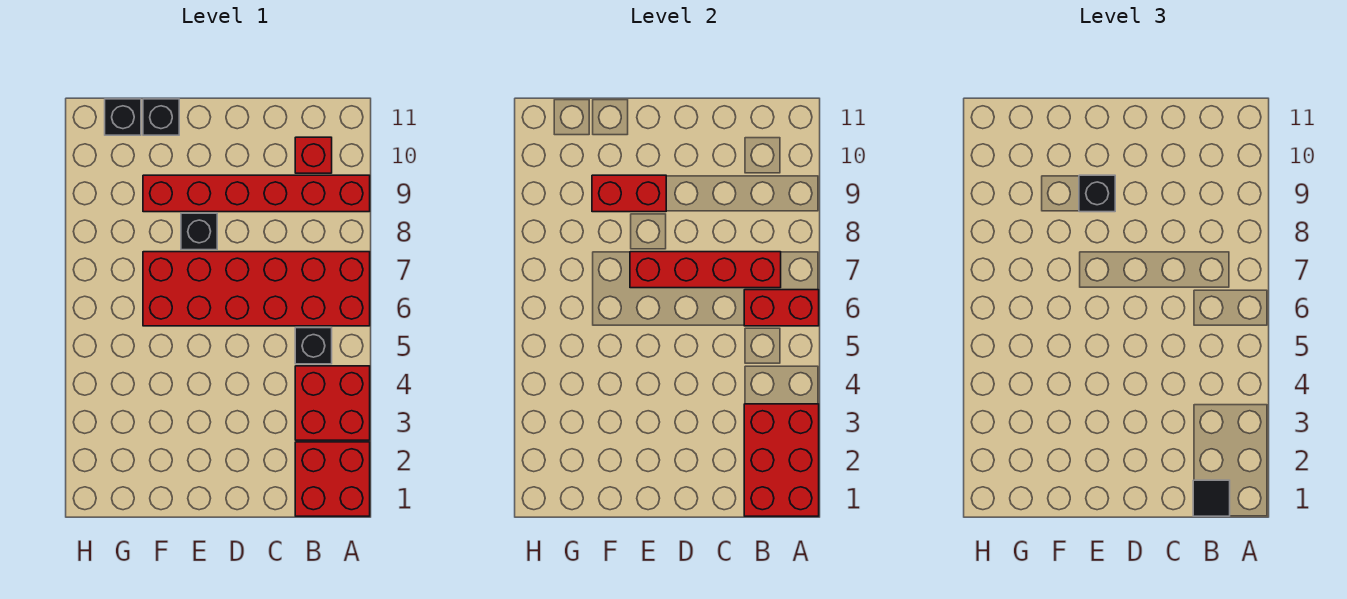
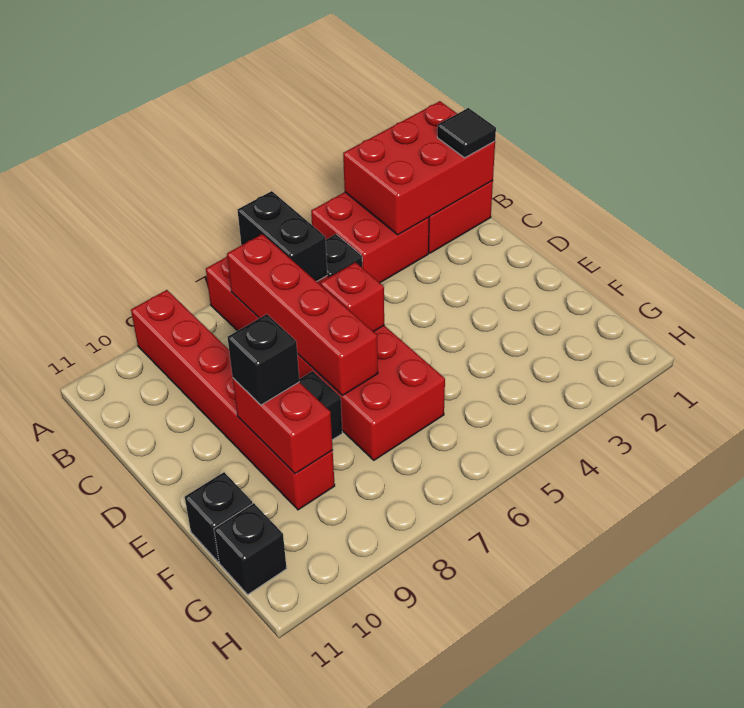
red brick A6:B6 level 2 -> black brick A6:B6 level 2
red brick B10 level 1 -> red brick D6 level 2

